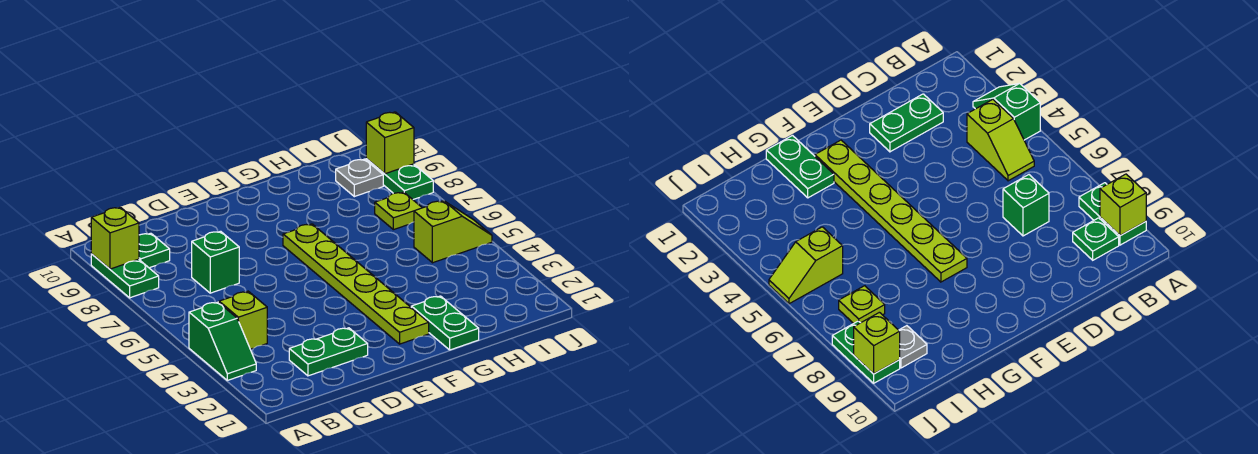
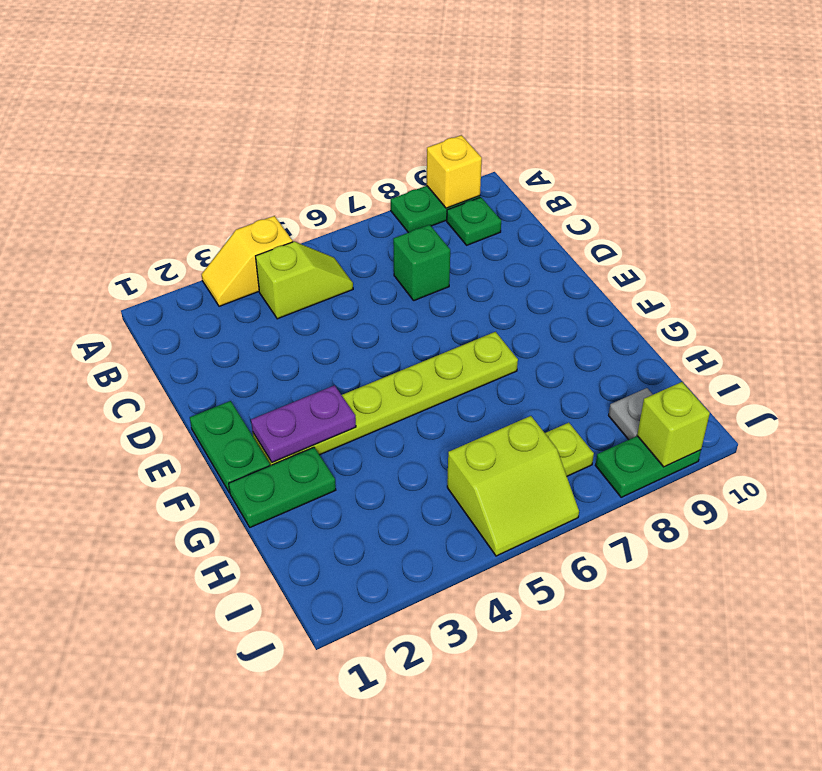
green slope A3:A4 level 1 top 4 -> yellow slope A3:A4 level 1 top 4
lime brick A9 level 2 -> yellow brick A9 level 2
green plate C2:D2 level 1 -> green plate E1:F1 level 1
none -> purple plate F2:F3 level 2
lime slope I5:J5 level 1 top I -> lime slope I5:J6 level 1 top I

